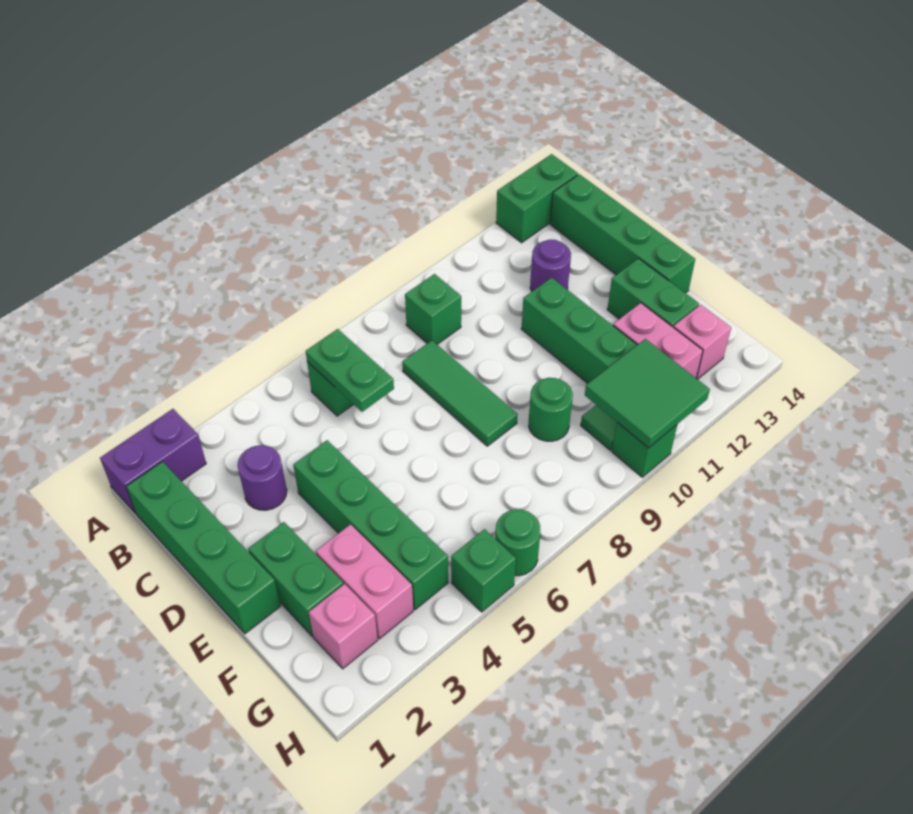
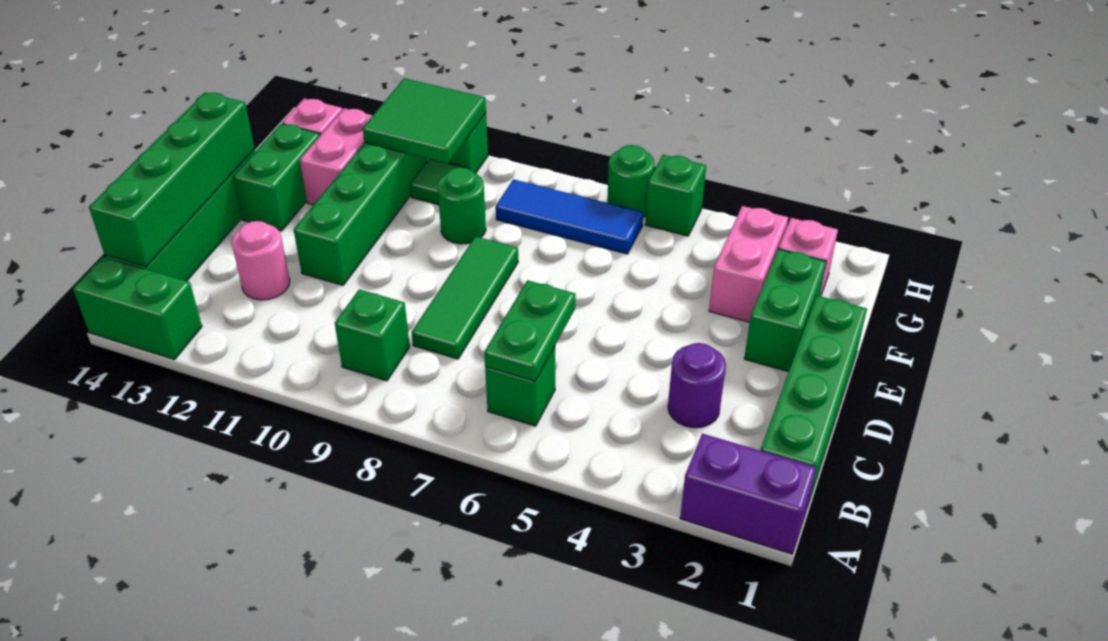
purple round brick C12 level 1 -> pink round brick C12 level 1
green brick D4:G4 level 1 -> green brick B14:E14 level 2
none -> blue tile G6:G8 level 1

